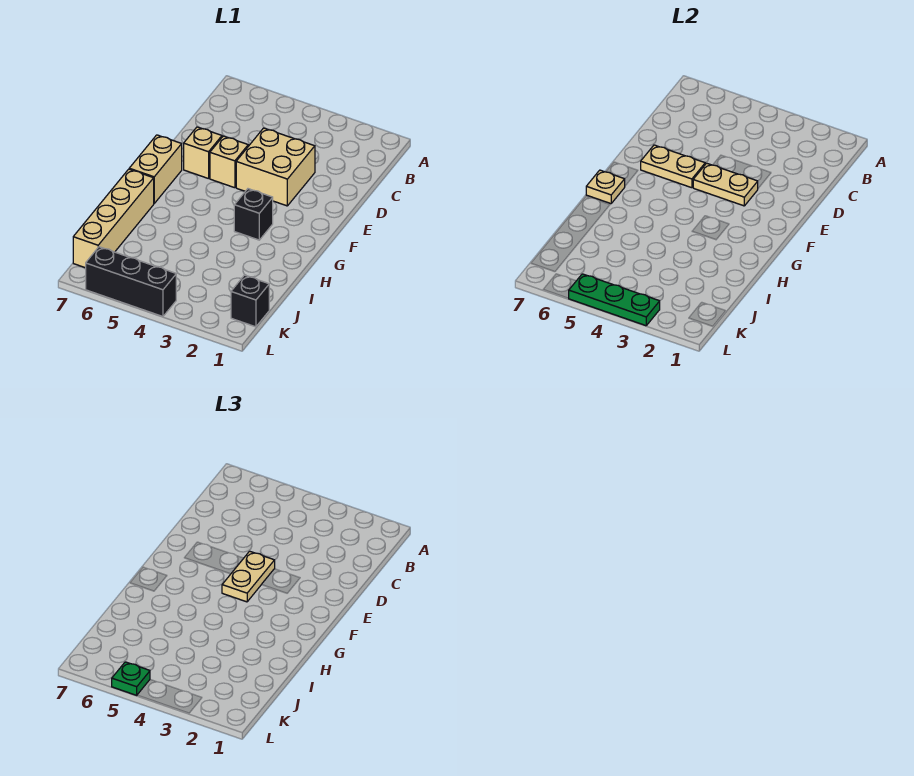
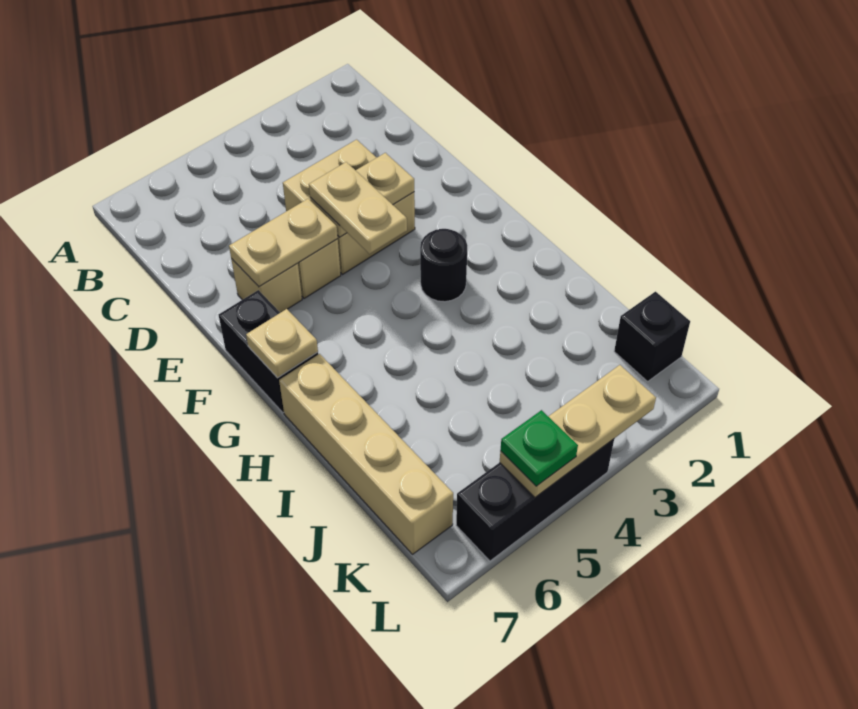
tan brick F7:G7 level 1 -> black brick F7:G7 level 1
black brick G3 level 1 -> black round brick G3 level 1
green plate L3:L5 level 2 -> tan plate L3:L5 level 2

